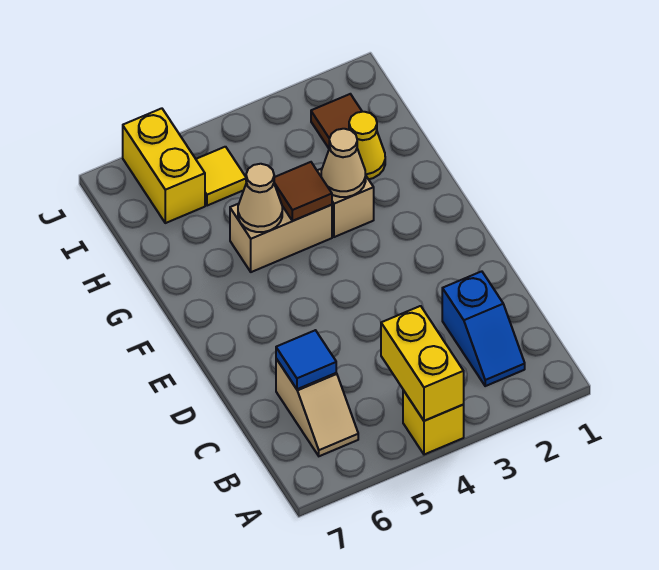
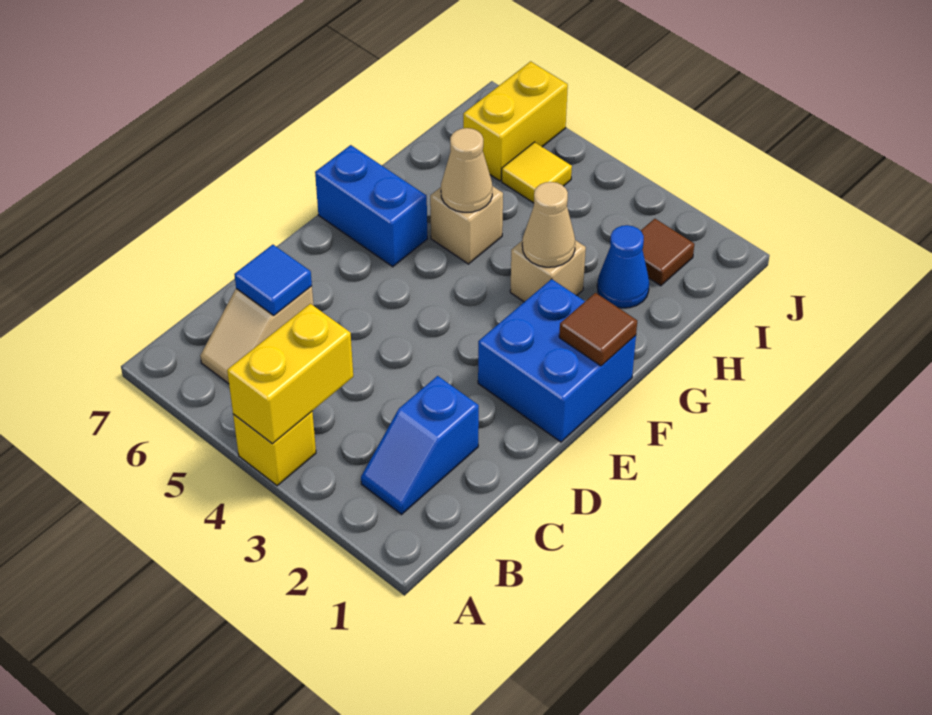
none -> blue brick E1:F2 level 1
none -> blue brick F6:F7 level 1
tan brick G4:G5 level 1 -> tan brick G5 level 1
brown tile G4 level 2 -> brown tile F1 level 2
yellow cone H2 level 1 -> blue cone H2 level 1

